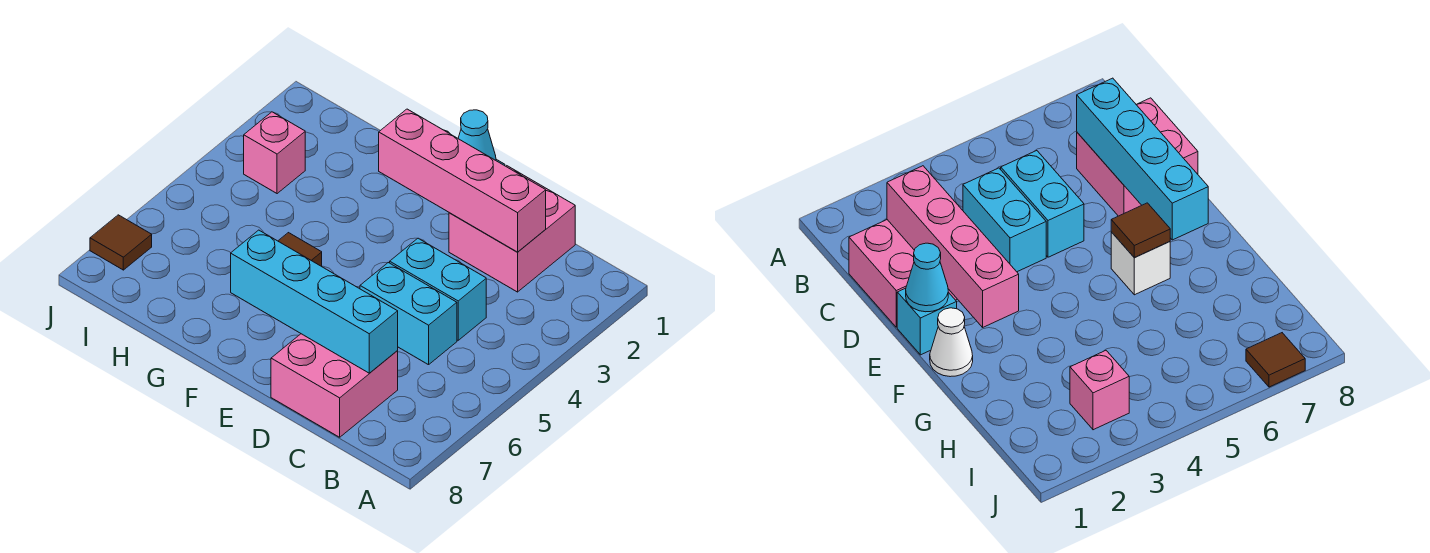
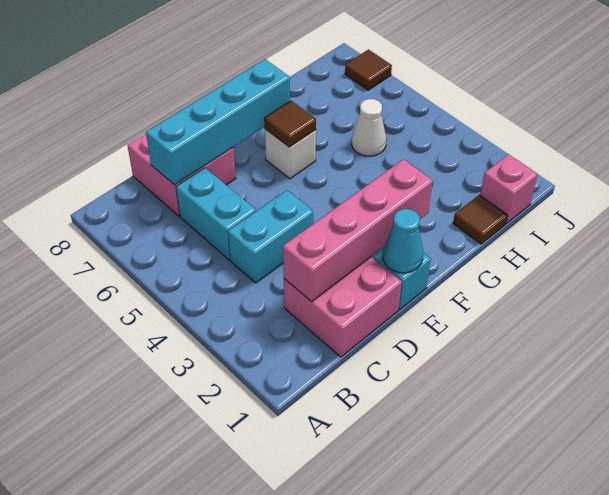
cyan brick C5:D5 level 1 -> cyan brick C5:C6 level 1
white cone F1 level 1 -> white cone H5 level 1
none -> brown tile H1 level 1
pink brick I3 level 1 -> pink brick I1 level 1

